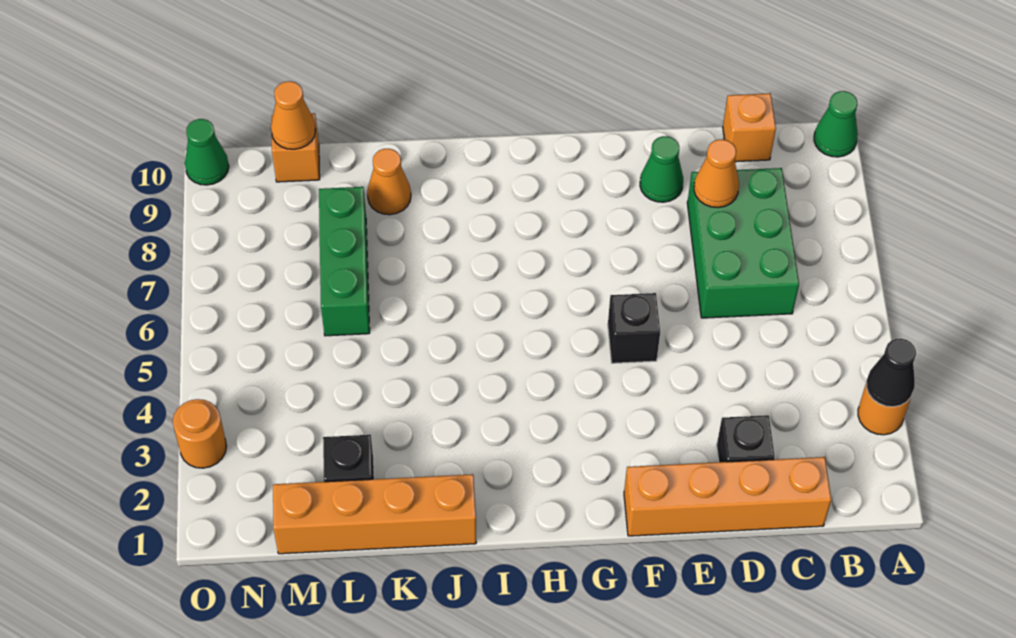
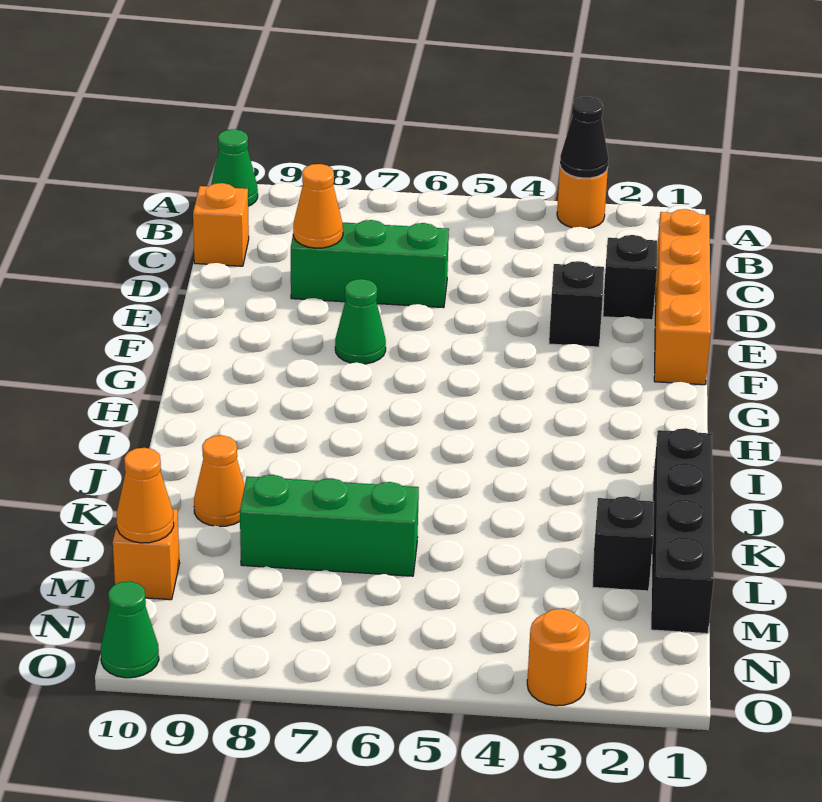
green brick C6:D8 level 1 -> green brick D6:D8 level 1
green cone E9 level 1 -> green cone F7 level 1
black brick F5 level 1 -> black brick E3 level 1
orange brick J1:M1 level 1 -> black brick J1:M1 level 1

